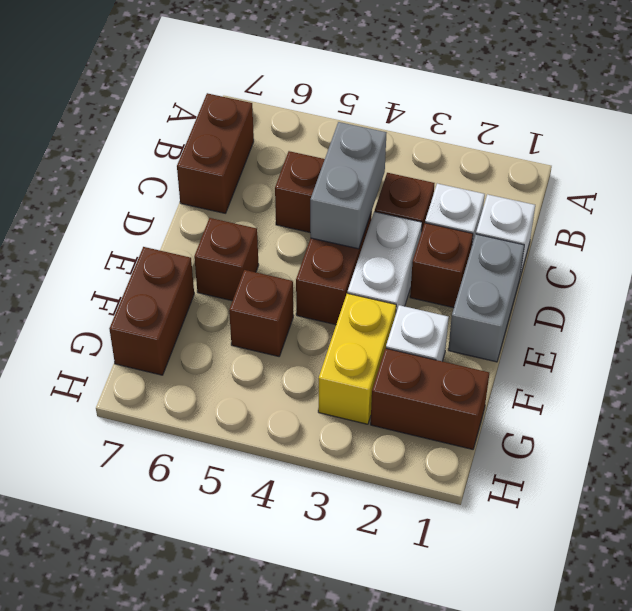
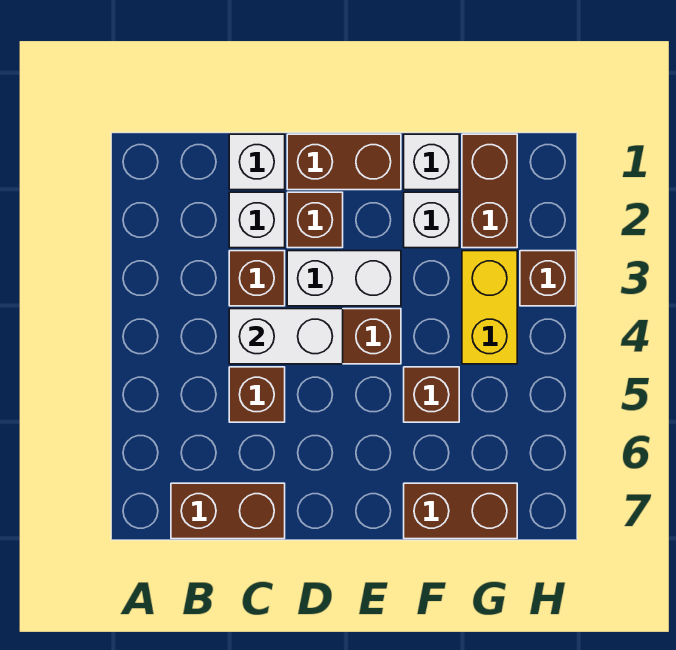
grey brick C4:D4 level 2 -> white brick C4:D4 level 2
grey brick D1:E1 level 1 -> brown brick D1:E1 level 1
brown brick E6 level 1 -> brown brick H3 level 1
none -> white brick F1 level 1
yellow brick F3:G3 level 1 -> yellow brick G3:G4 level 1

